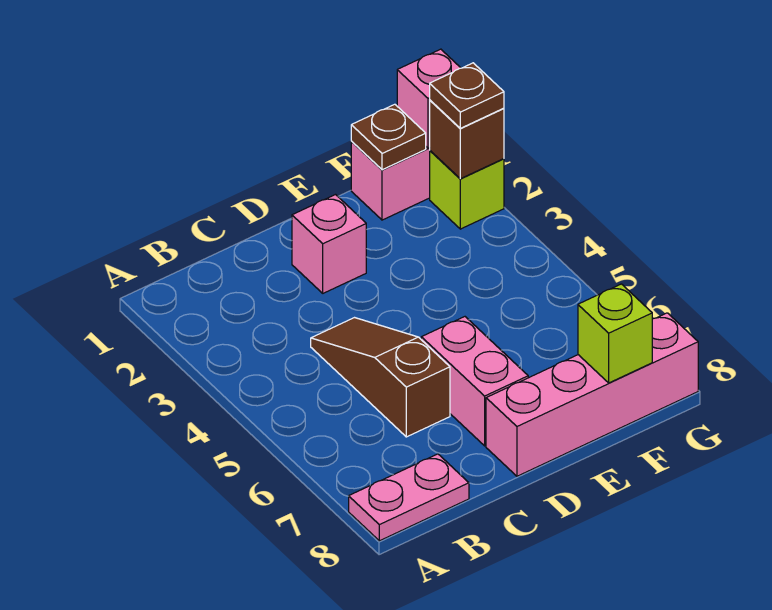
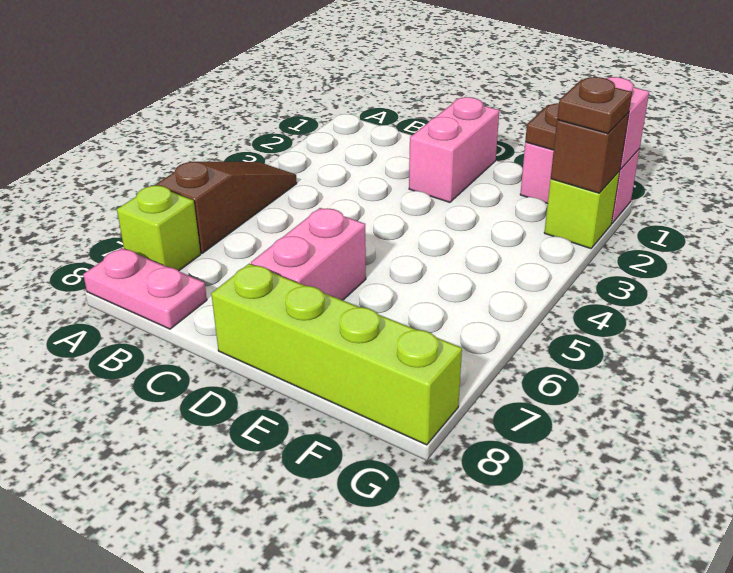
brown slope C4:C6 level 1 top 6 -> brown slope A4:A6 level 1 top 6
pink brick D2 level 1 -> pink brick D1:D2 level 1
pink brick D8:G8 level 1 -> lime brick D8:G8 level 1
lime brick F8 level 2 -> lime brick A7 level 1

